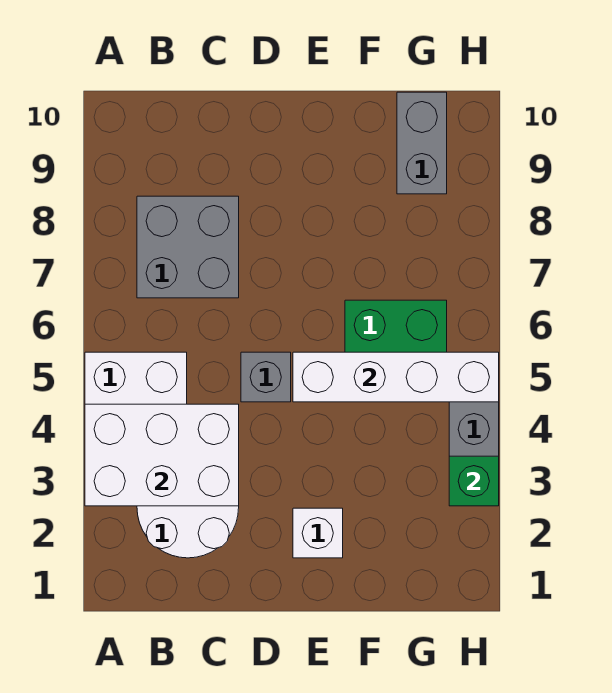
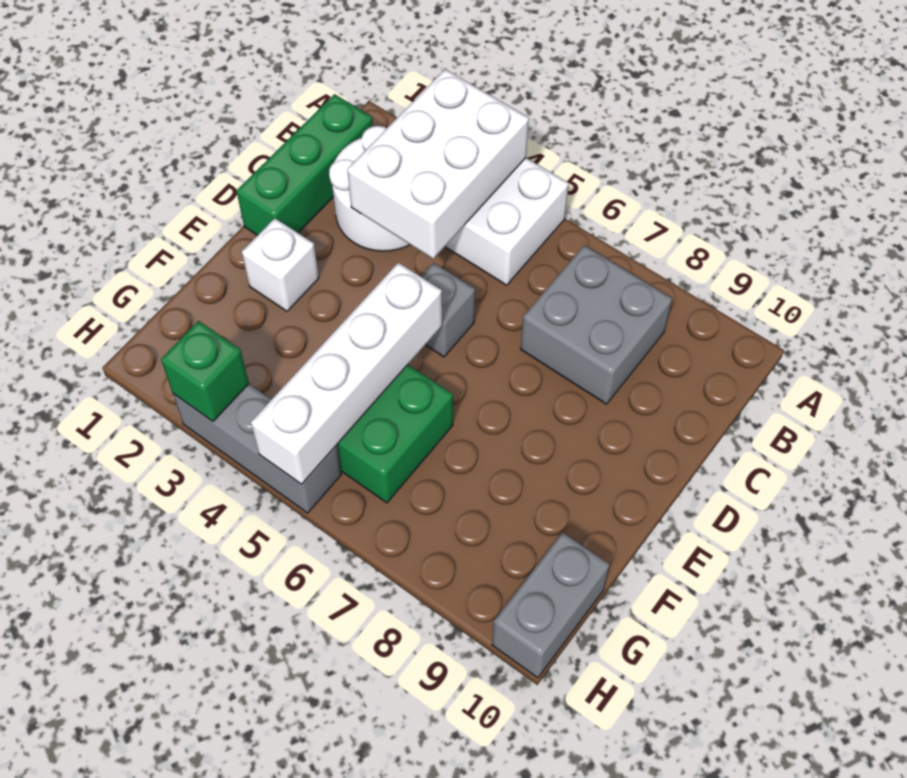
none -> green brick B1:D1 level 1
grey brick G9:G10 level 1 -> grey brick G10:H10 level 1

